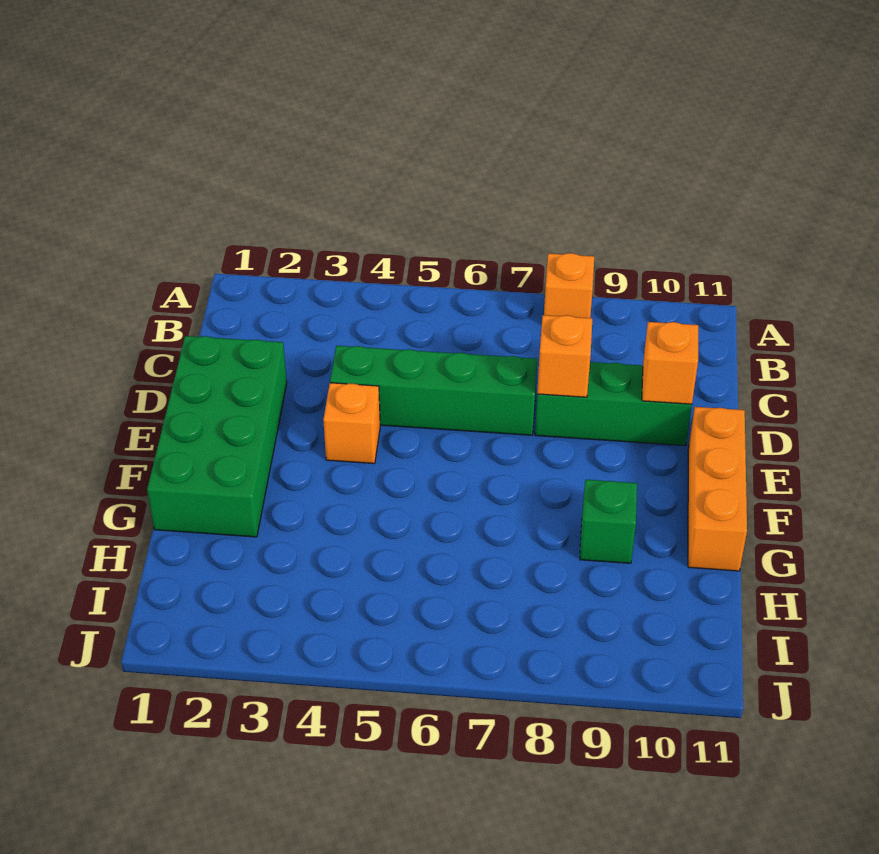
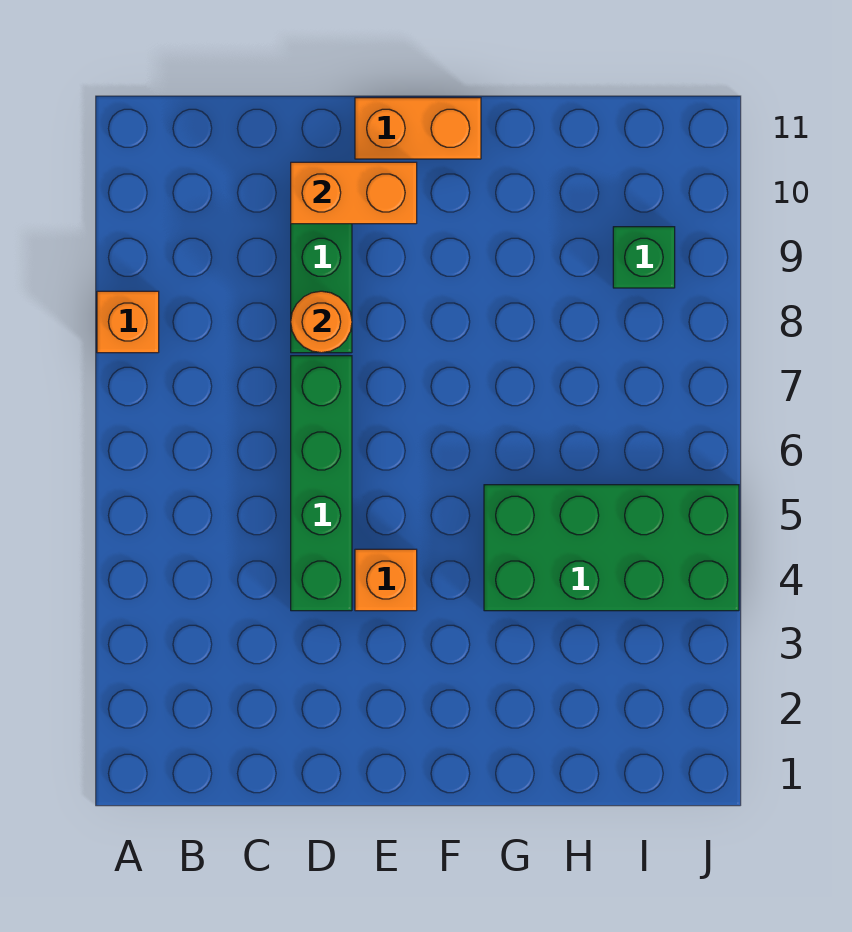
green brick D1:G2 level 1 -> green brick G4:J5 level 1
orange brick D8 level 2 -> orange round brick D8 level 2
orange brick D10 level 2 -> orange brick D10:E10 level 2
orange brick E11:G11 level 1 -> orange brick E11:F11 level 1
green brick G9 level 1 -> green brick I9 level 1

